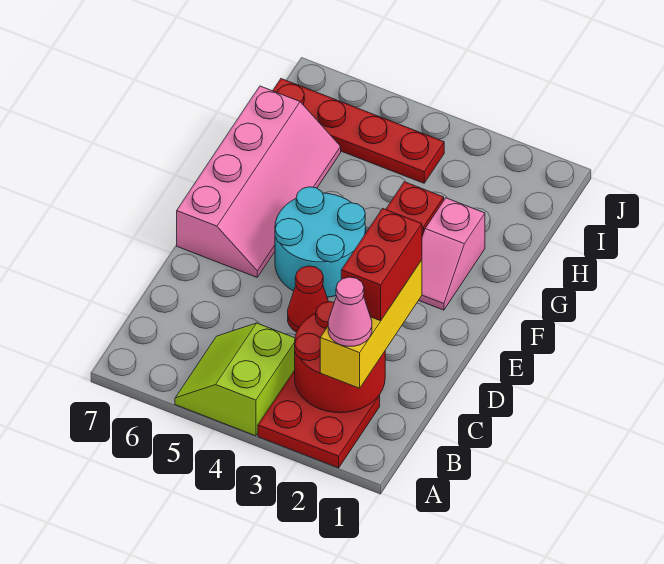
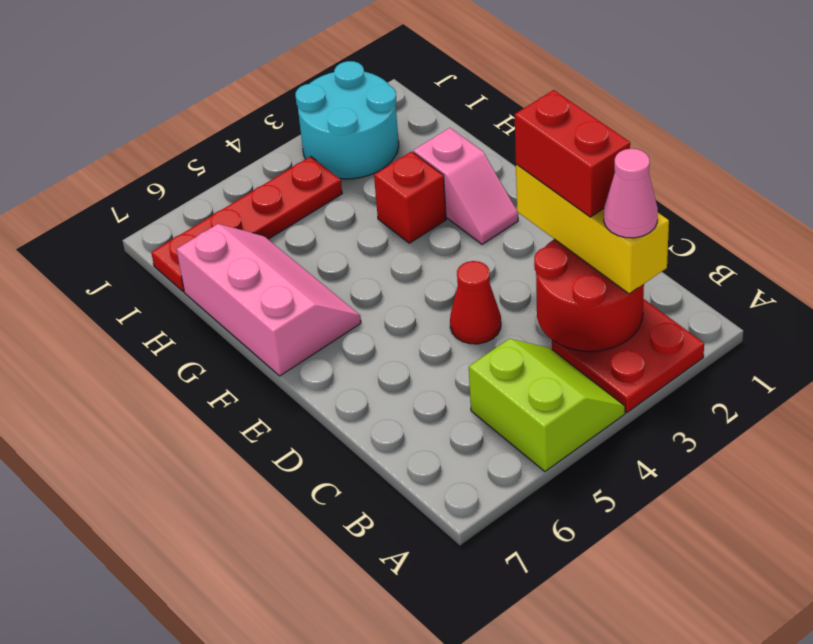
lime slope A4:B5 level 1 top 4 -> lime slope A4:B5 level 1 top 5
cyan round brick E4:F5 level 1 -> cyan round brick I2:J3 level 1
pink slope E6:H7 level 1 top 7 -> pink slope F6:H7 level 1 top 7

